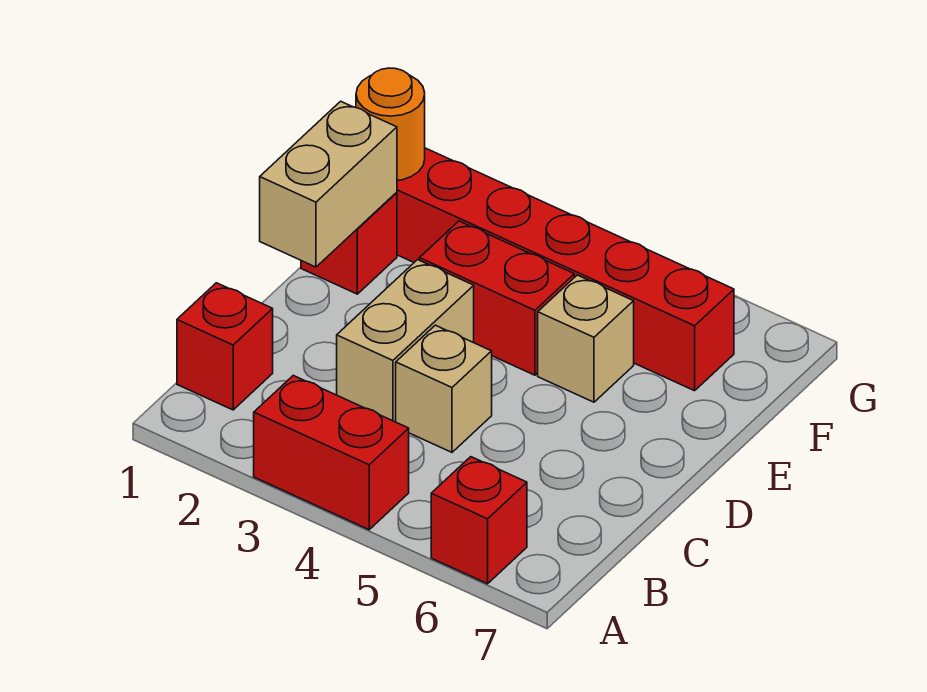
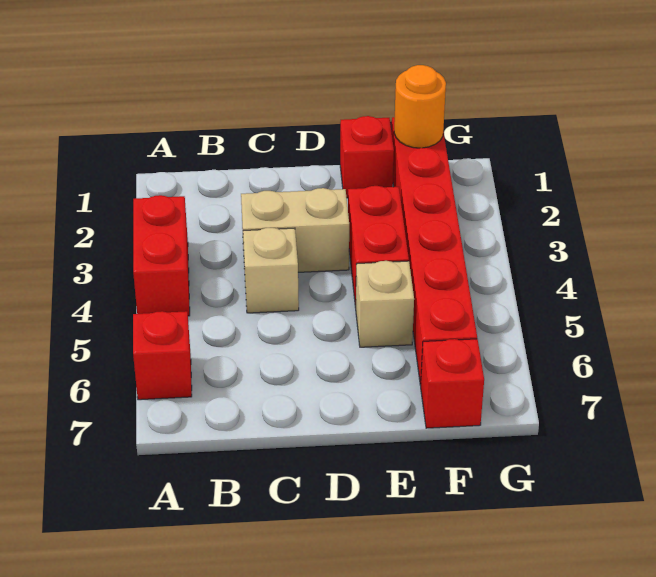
red brick B1 level 1 -> red brick F7 level 1
tan brick D1:E1 level 2 -> none

